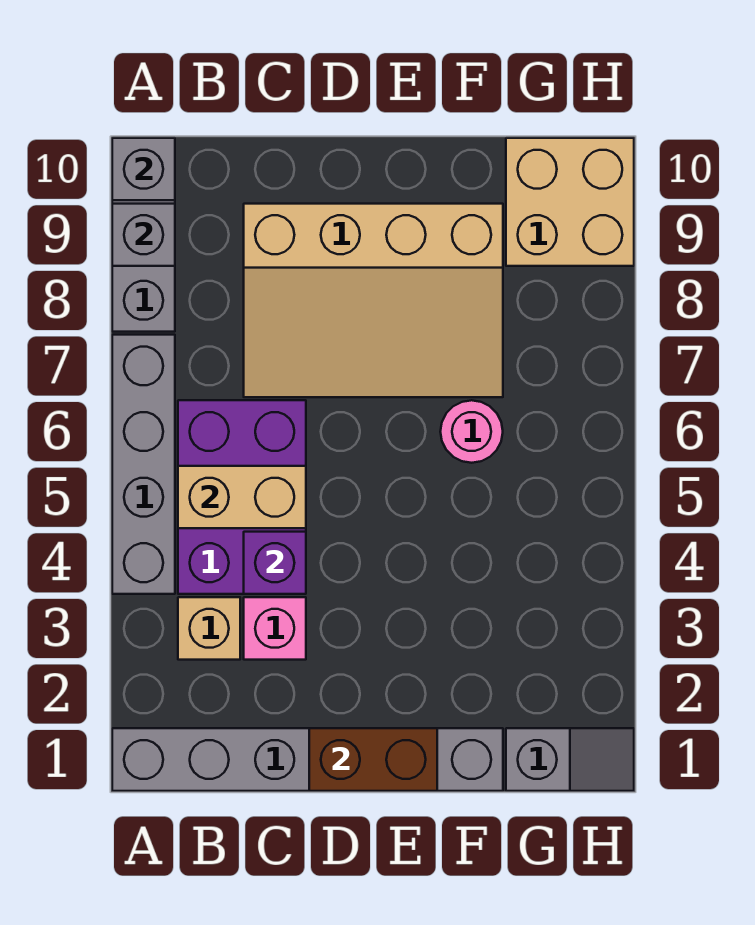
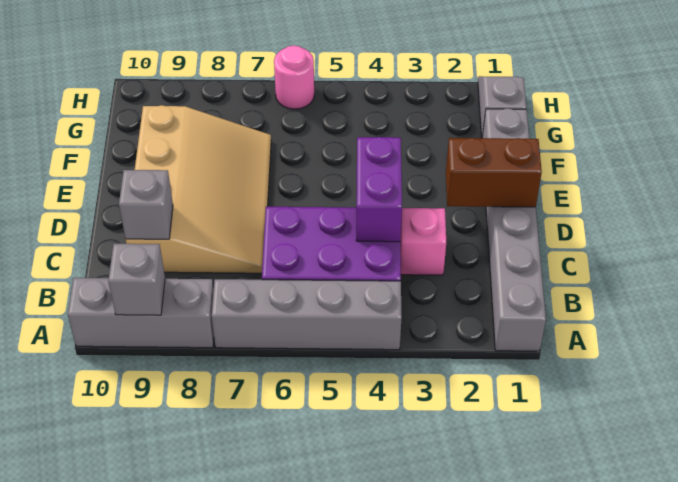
grey brick A10 level 2 -> grey brick C9 level 2
tan brick B3 level 1 -> none
tan brick B5:C5 level 2 -> none
purple brick C4 level 2 -> purple brick C4:D4 level 2
brown brick D1:E1 level 2 -> brown brick D1:D2 level 2
pink round brick F6 level 1 -> pink round brick H6 level 1
tan brick G9:H10 level 1 -> none

